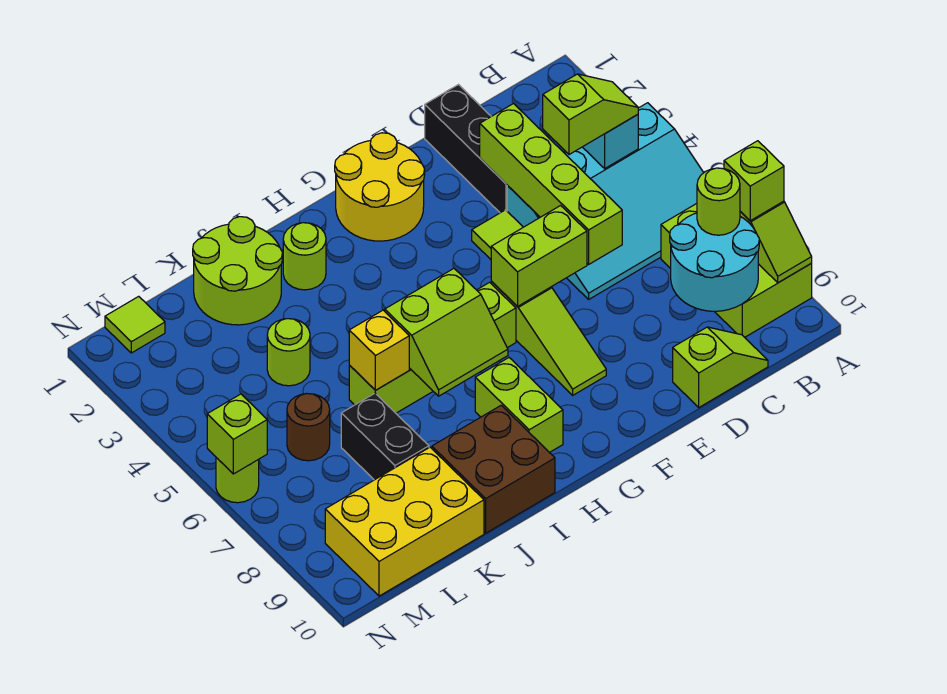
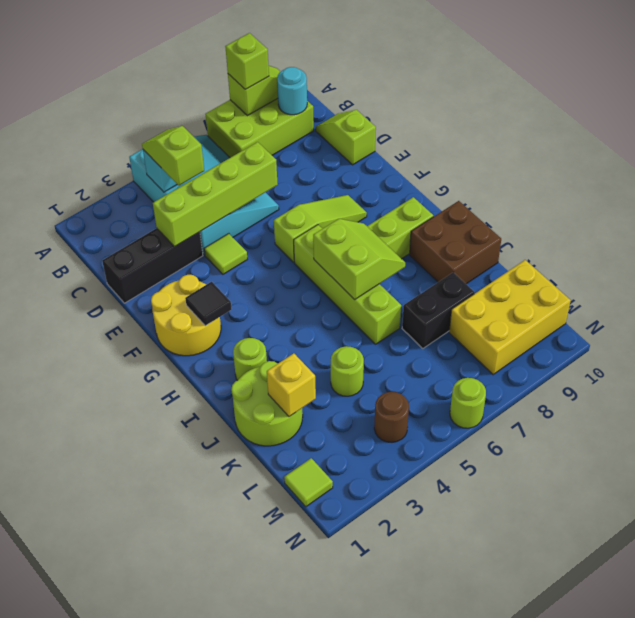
cyan round brick B8:C9 level 2 -> cyan round brick B9 level 2
lime round brick B8 level 3 -> none
lime brick E6:F6 level 2 -> none
none -> black tile G2 level 2
yellow brick J6 level 2 -> yellow brick K2 level 2
yellow brick K9:M10 level 1 -> yellow brick L8:M10 level 1
brown round brick L6 level 1 -> brown round brick M4 level 1
lime brick N6 level 2 -> none

